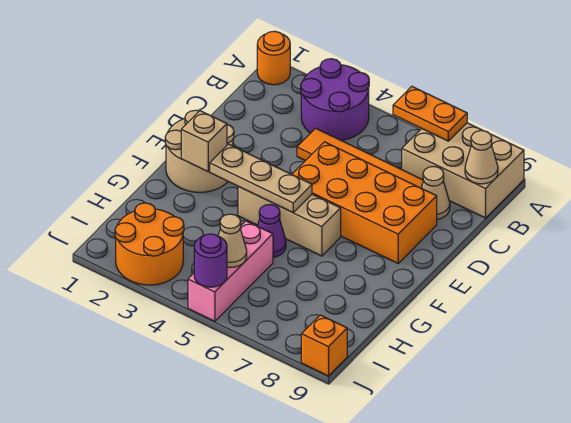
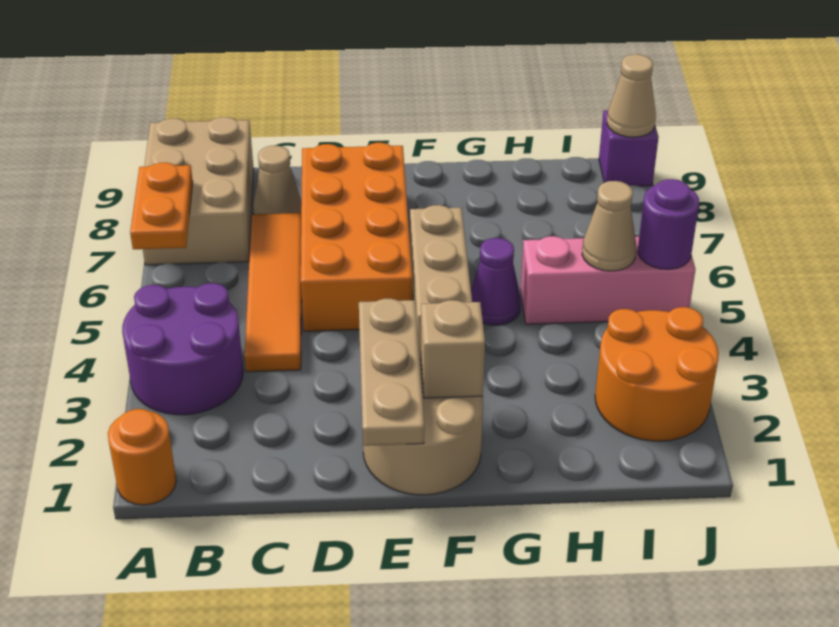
tan cone B9 level 2 -> tan cone J9 level 2
tan plate F3:F5 level 2 -> tan plate E1:E3 level 2
orange brick J9 level 1 -> purple brick J9 level 1

